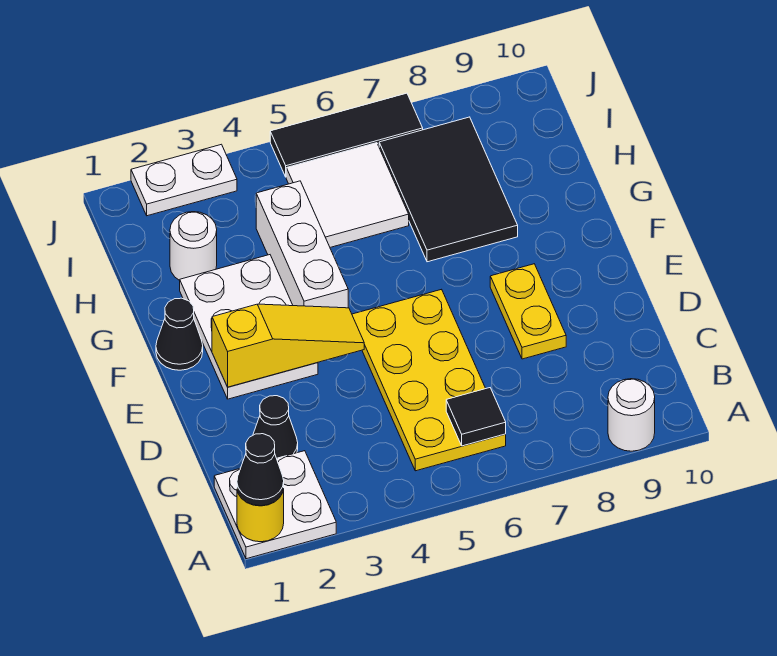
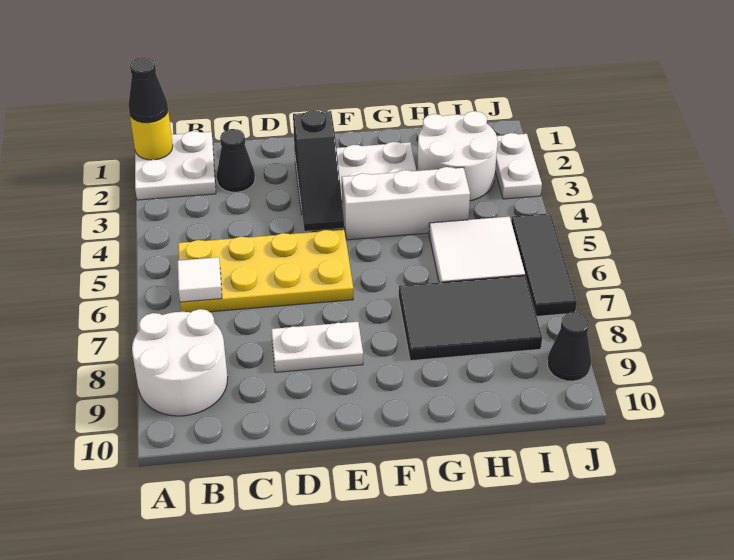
white round brick A9 level 1 -> white round brick A8:B9 level 1
black tile B6 level 2 -> white tile B6 level 2
yellow plate D8:E8 level 1 -> white plate D8:E8 level 1
yellow slope E2:E4 level 2 top 2 -> black slope E2:E4 level 2 top 2
black cone F1 level 1 -> black cone J9 level 1
white round brick H2 level 1 -> white round brick H2:I3 level 1

